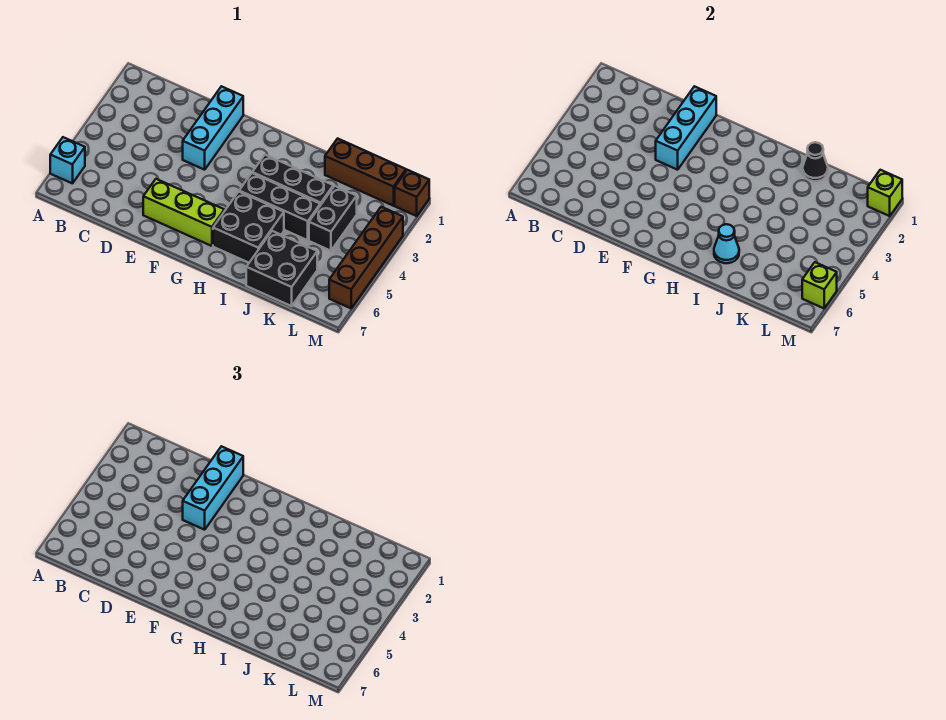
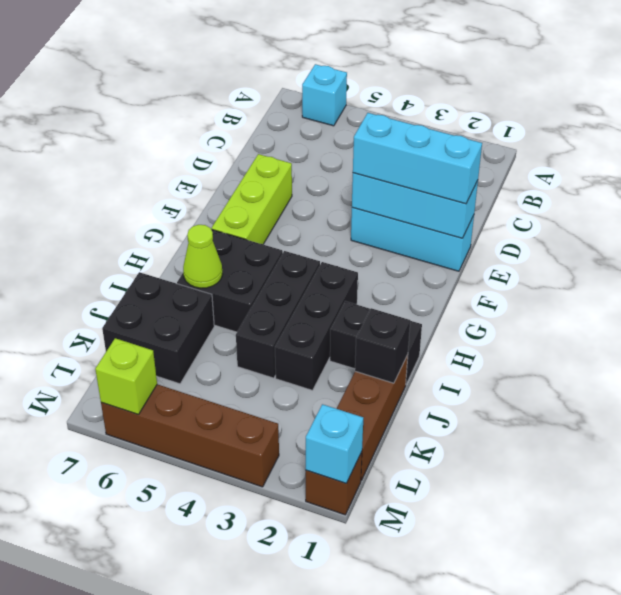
cyan cone I6 level 2 -> lime cone I6 level 2
black cone J1 level 2 -> black brick J1 level 2
black brick K3:K4 level 1 -> black brick I1:I2 level 1
lime brick M1 level 2 -> cyan brick M1 level 2

